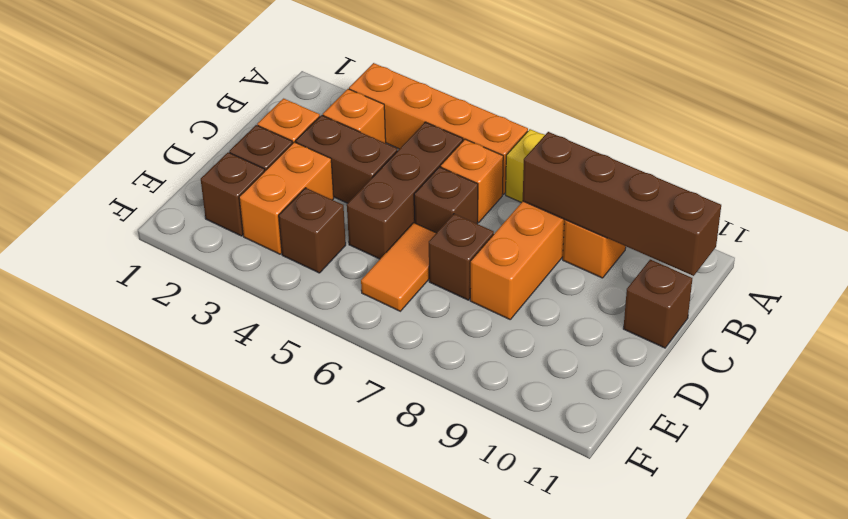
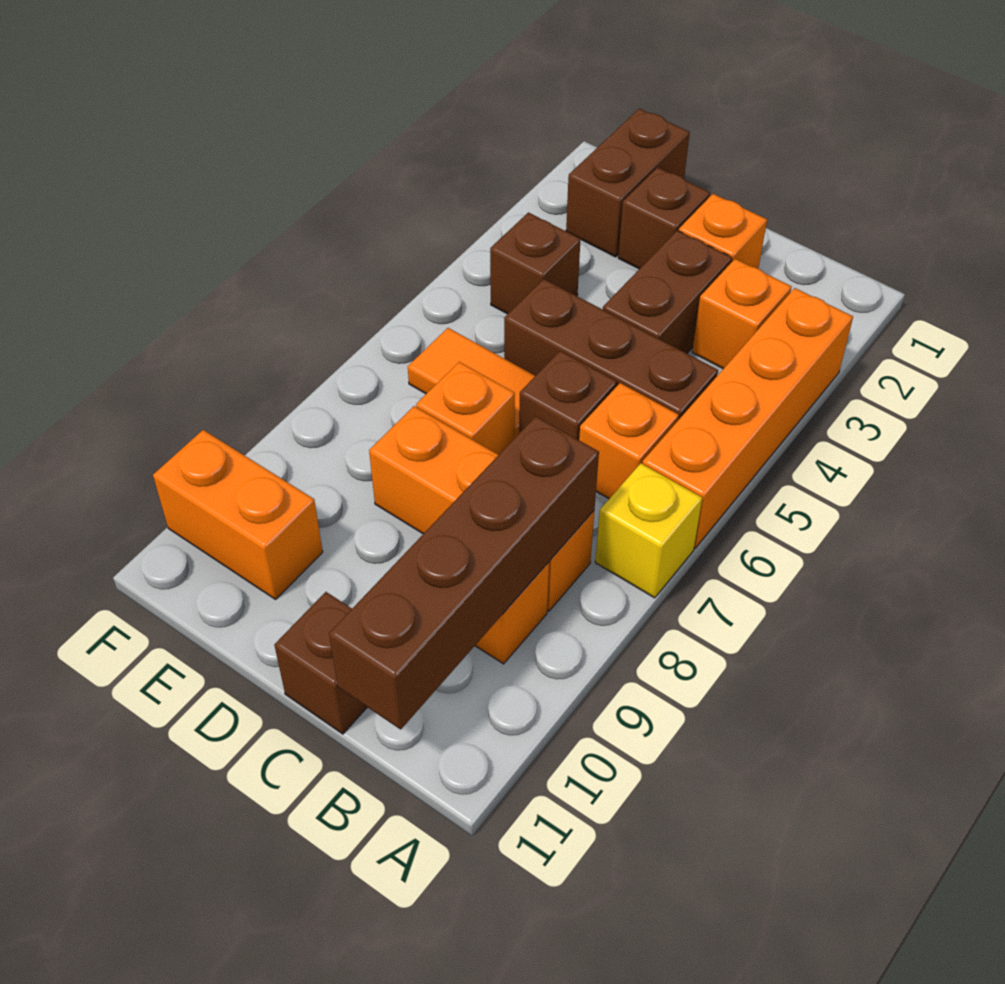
orange brick D3:E3 level 1 -> orange brick E10:F10 level 1
brown brick D7 level 1 -> orange brick D7 level 1
brown brick E2 level 1 -> brown brick E1:E2 level 1

